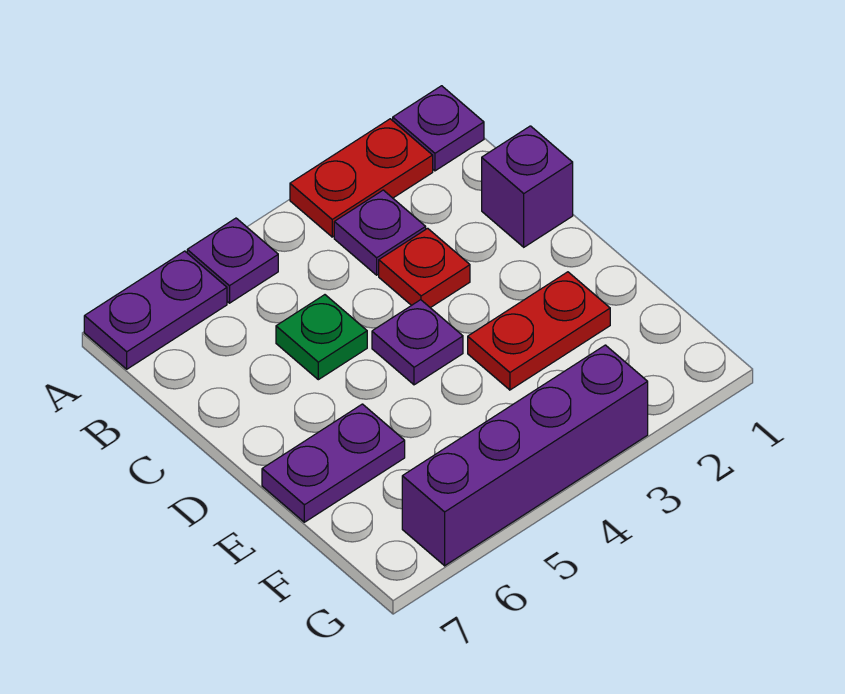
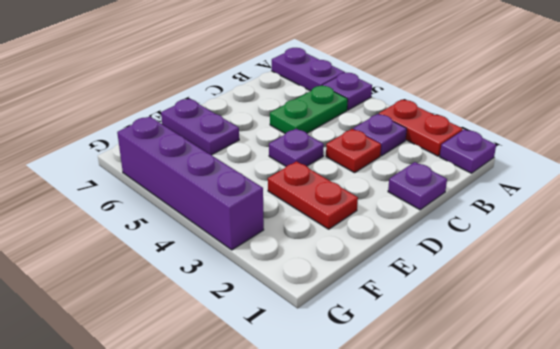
purple brick C1 level 1 -> purple plate C1 level 1
green plate C5 level 1 -> green plate B5:C5 level 1

